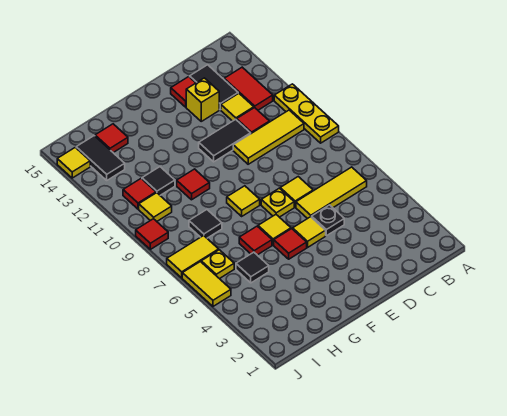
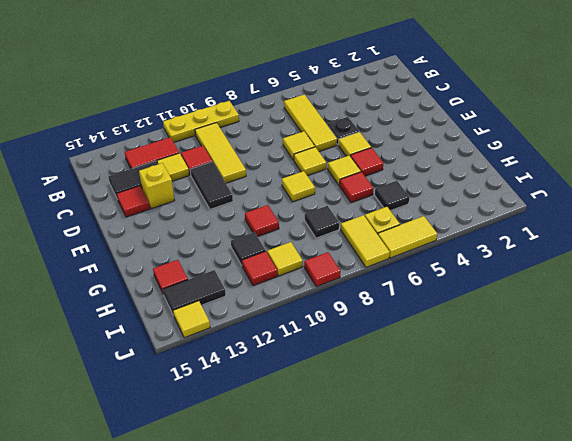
yellow plate E7 level 1 -> yellow tile E7 level 1

